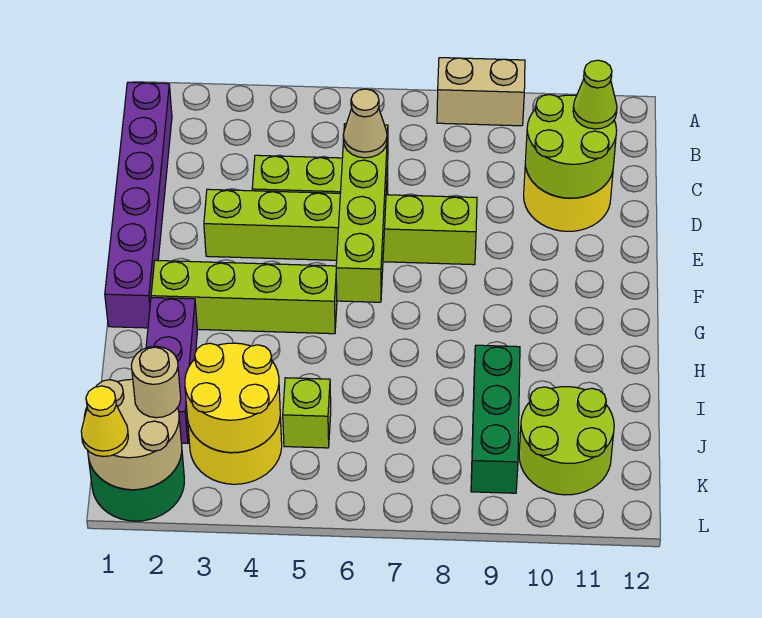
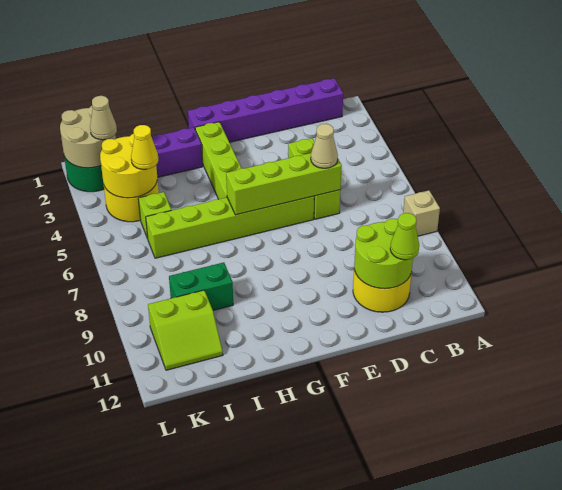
tan brick A8:A9 level 1 -> tan brick A8 level 1
lime brick E3:E8 level 1 -> lime brick E6:J6 level 1
green brick I9:K9 level 1 -> green brick I9:J9 level 1
lime round brick J10:K11 level 1 -> lime slope J10:K11 level 1 top 10
tan round brick K2 level 3 -> tan cone K2 level 3
yellow cone L1 level 3 -> yellow cone J4 level 3

